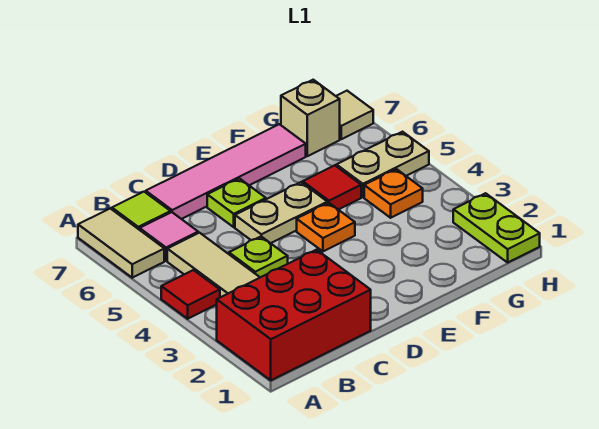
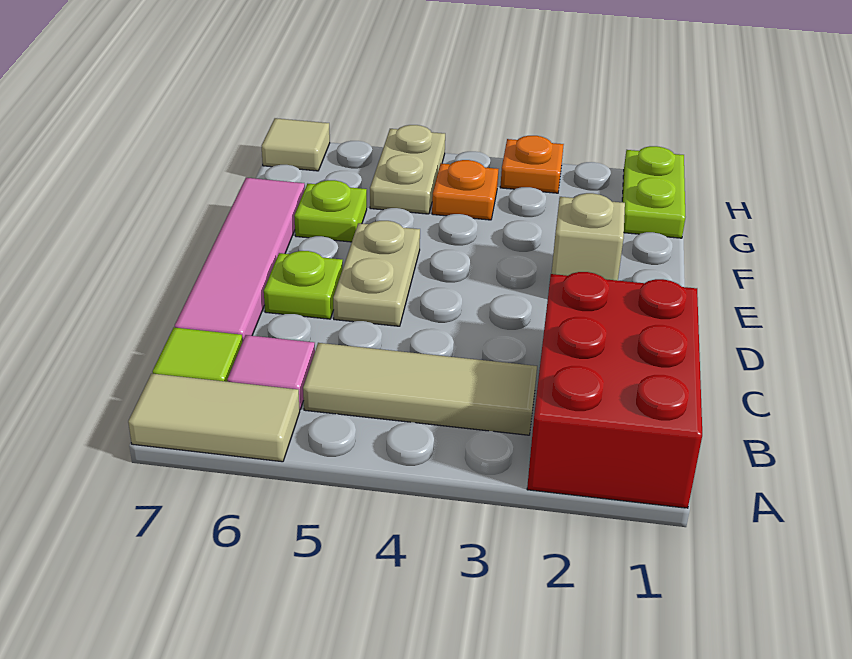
red tile A4 level 1 -> none
lime plate C4 level 1 -> lime plate F6 level 1
orange plate E4 level 1 -> orange plate H3 level 1
red tile F5 level 1 -> none
tan brick G7 level 1 -> tan brick E2 level 1
lime plate H1:H2 level 1 -> lime plate G1:H1 level 1

